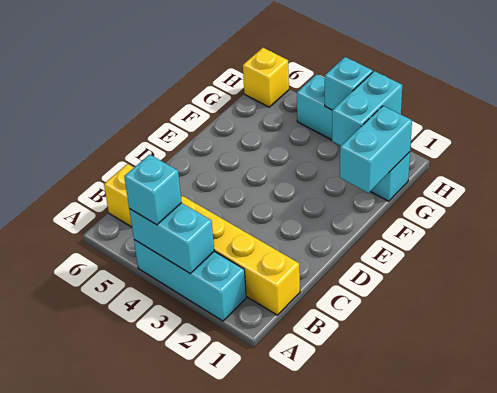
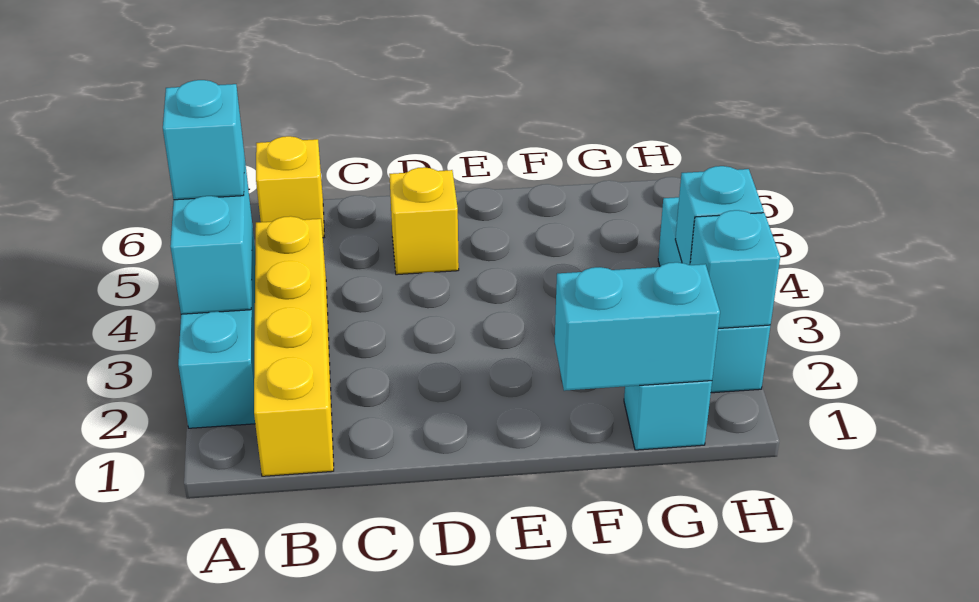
cyan brick G2:H2 level 2 -> cyan brick H2 level 2
yellow brick H6 level 1 -> yellow brick D5 level 1

